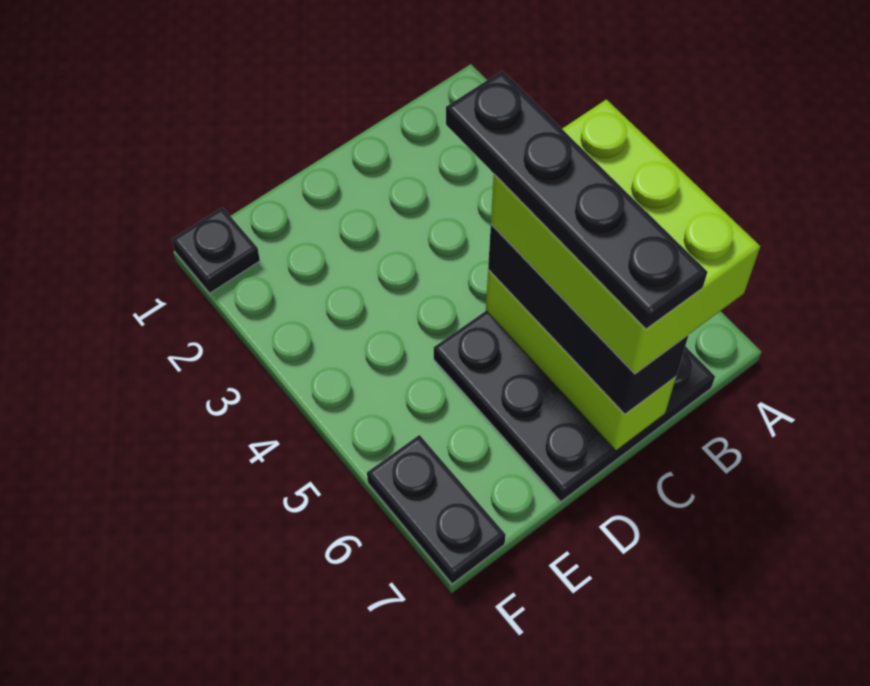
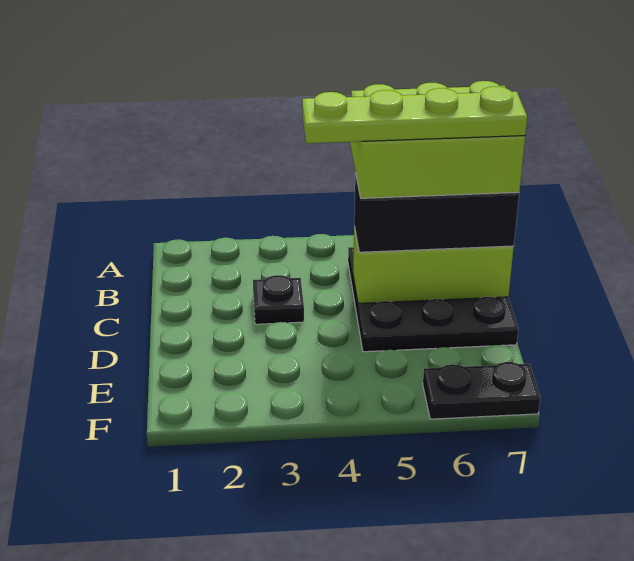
black plate C4:C7 level 5 -> lime plate C4:C7 level 5
black plate F1 level 1 -> black plate C3 level 1

